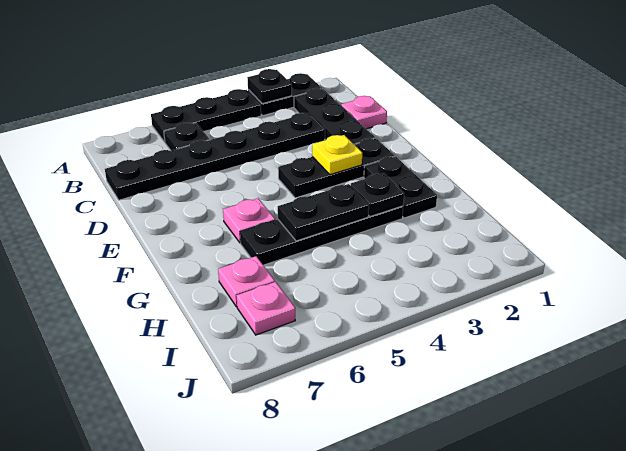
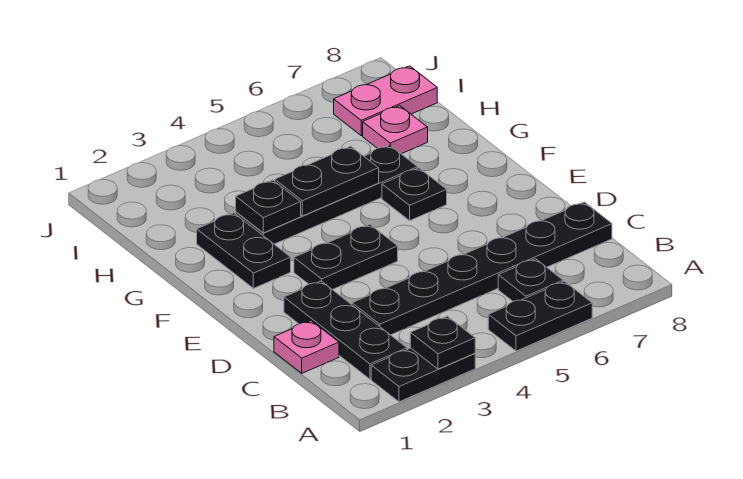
black plate A4:A6 level 1 -> black plate A5:A6 level 1
black plate E2:E4 level 1 -> black plate E3:E4 level 1
yellow plate E3 level 2 -> none
pink plate F6 level 1 -> black plate F6 level 1
pink plate I7 level 1 -> pink plate I7:I8 level 1

